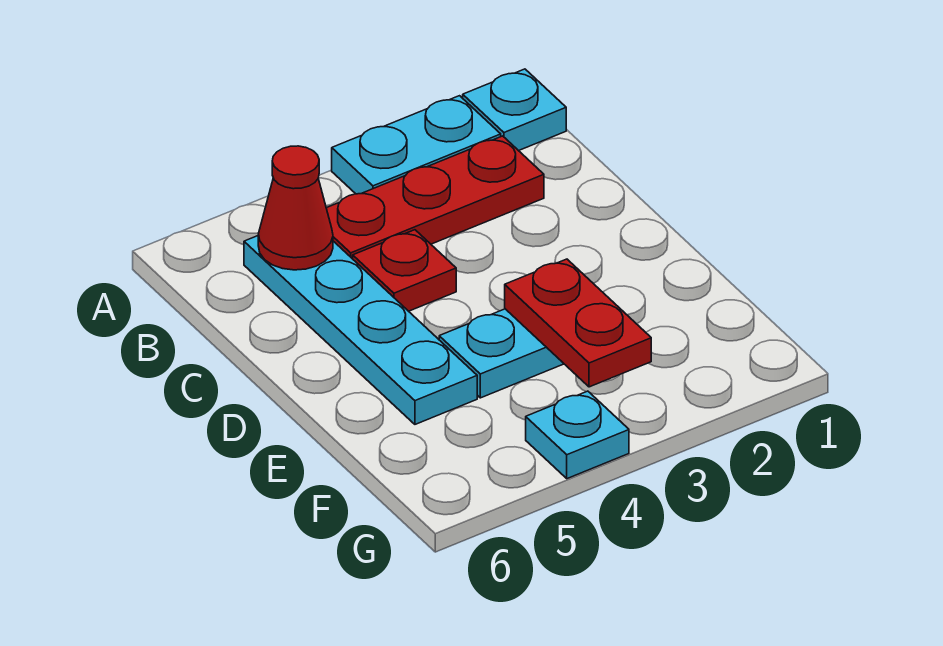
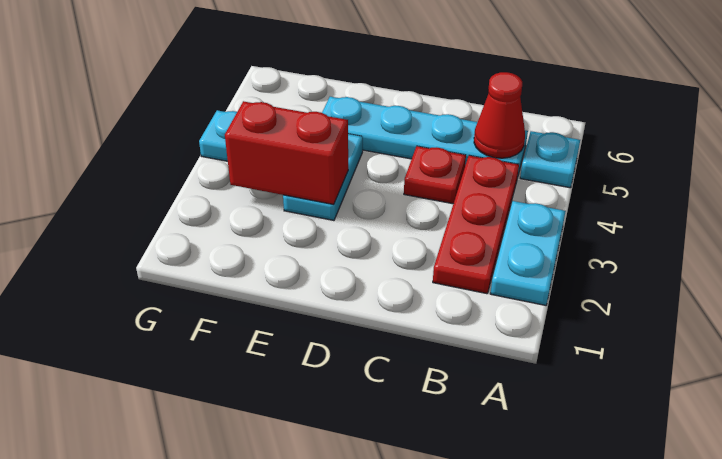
cyan plate A1 level 1 -> cyan plate A5 level 1
red plate E3:F3 level 2 -> red brick E3:F3 level 2

